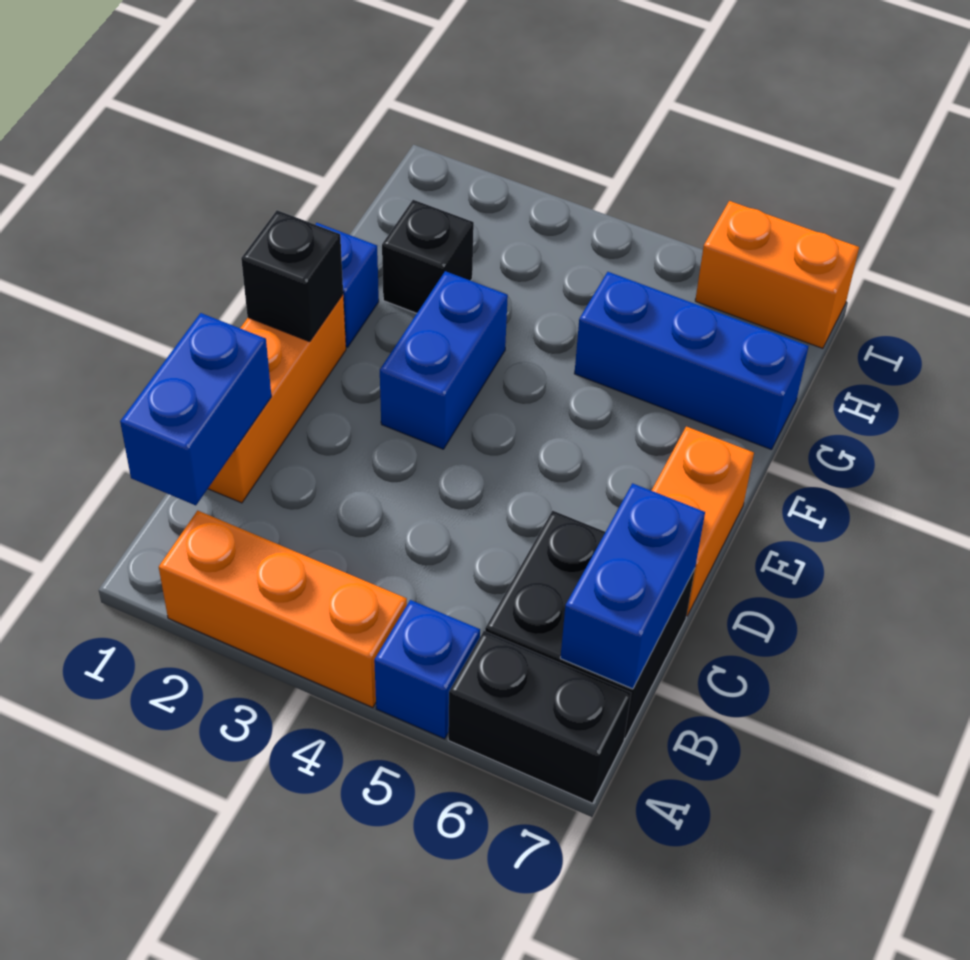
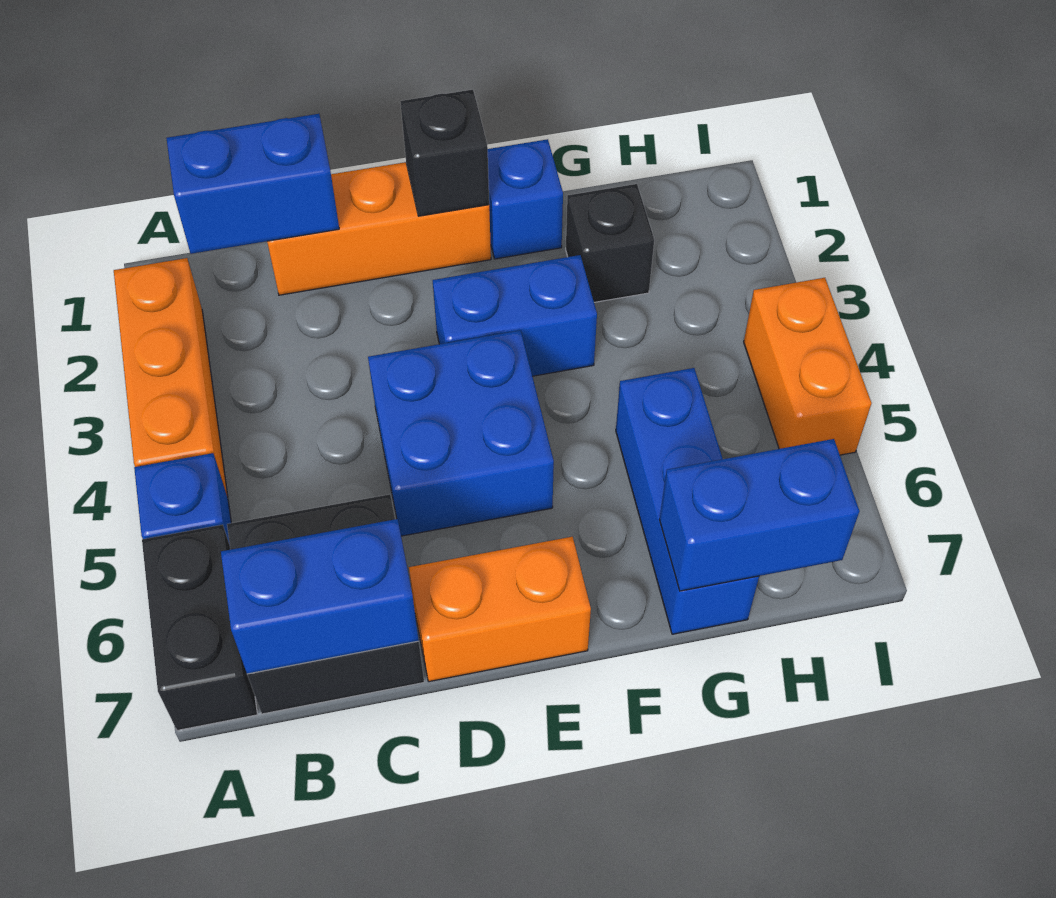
none -> blue brick D4:E5 level 1
none -> blue brick G7:H7 level 2
orange brick I6:I7 level 1 -> orange brick I4:I5 level 1

